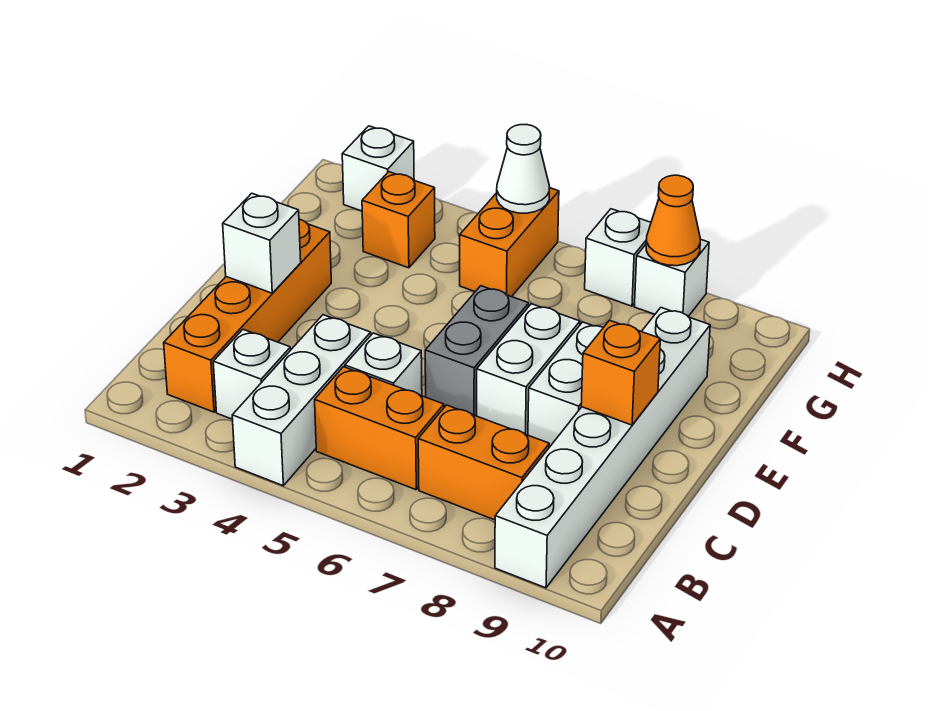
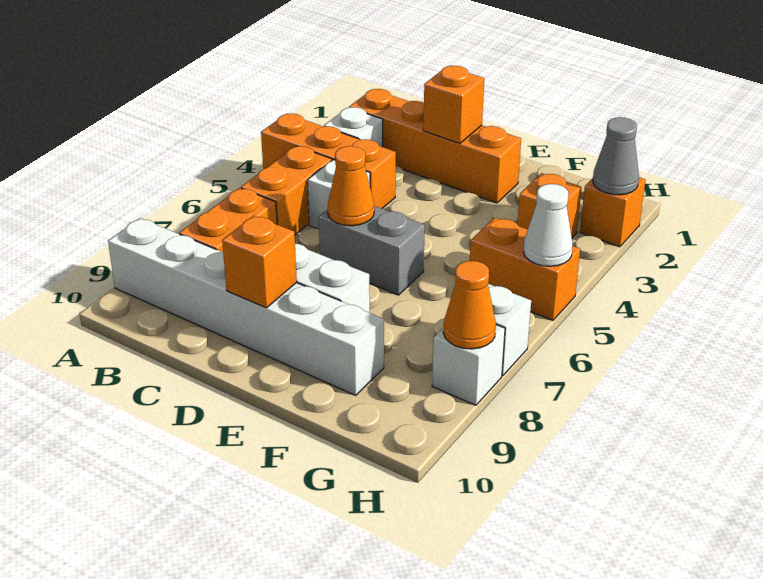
white brick A4:C4 level 1 -> orange brick A4:C4 level 1
white brick D2 level 2 -> orange brick D2 level 2
none -> orange cone D6 level 2
white brick D7:E7 level 1 -> none
white brick H2 level 1 -> orange brick H2 level 1
none -> grey cone H2 level 2

